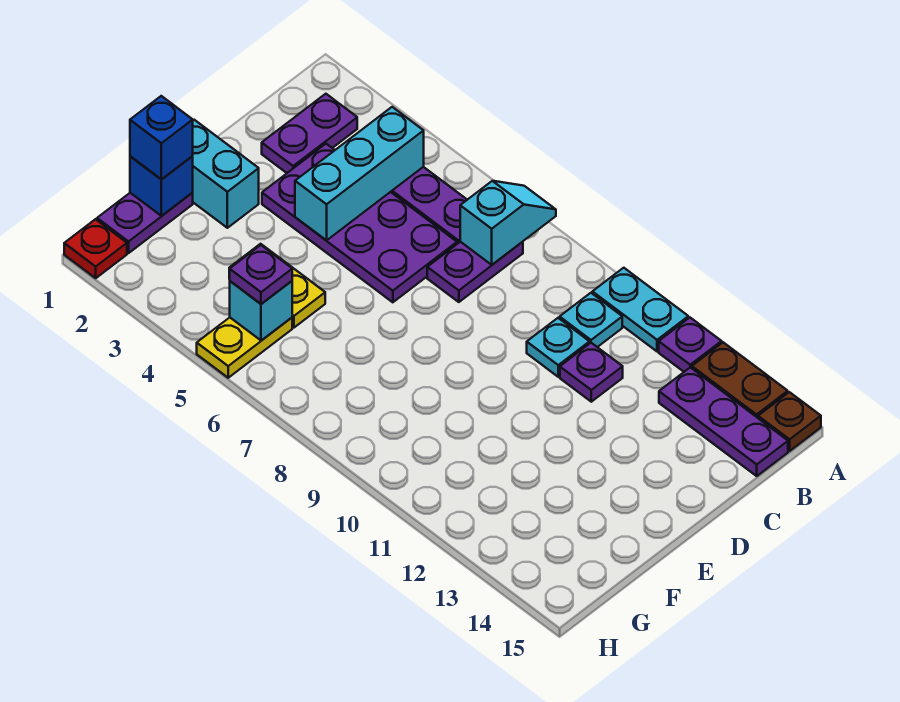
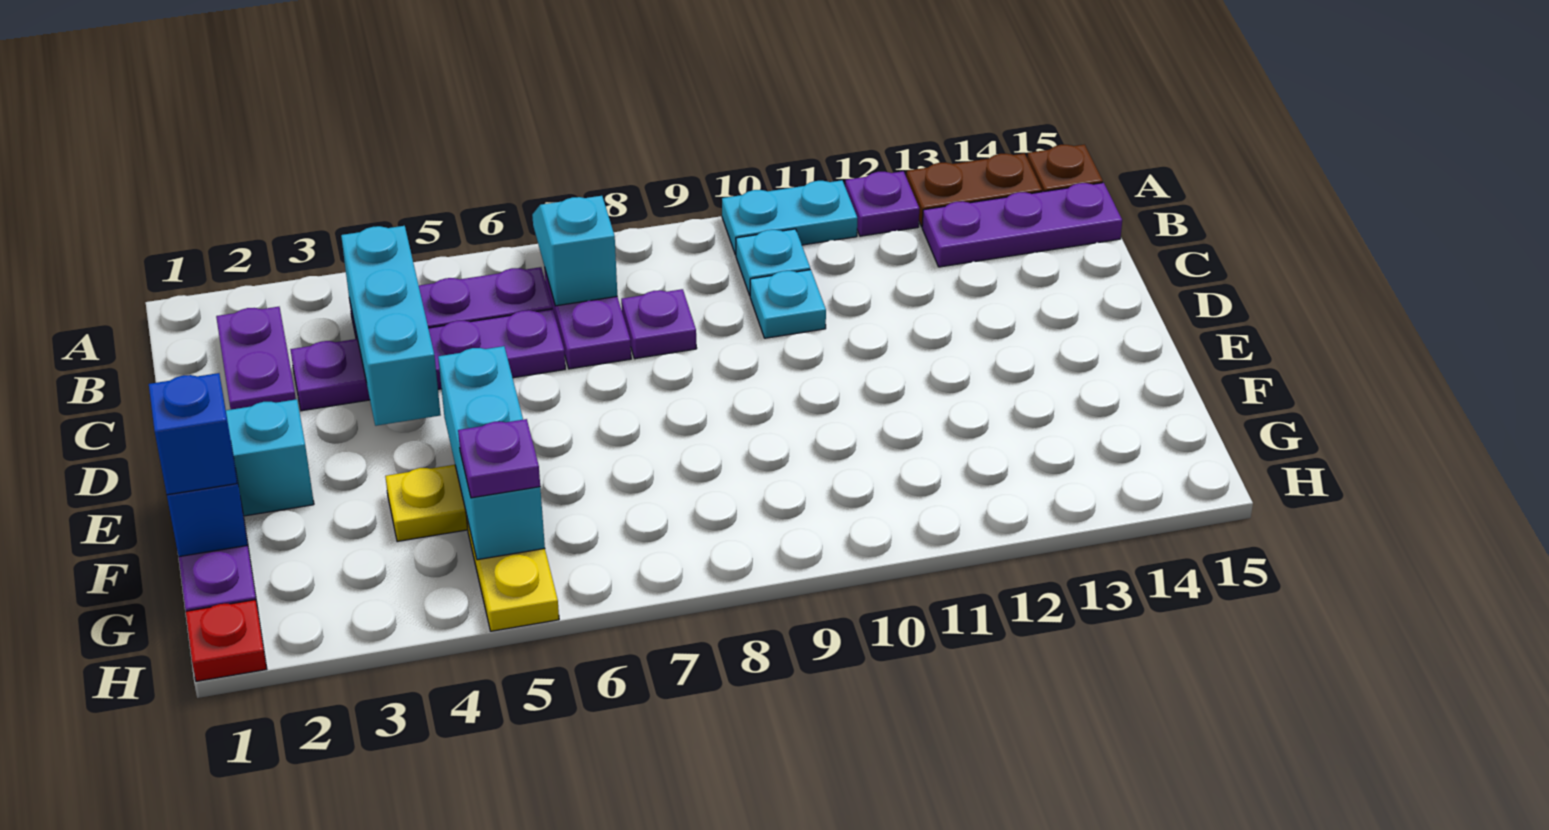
purple plate C3:D6 level 1 -> purple plate C3:C6 level 1
purple plate C11 level 1 -> purple plate C8 level 1
cyan brick G5 level 2 -> cyan brick E5:G5 level 2

